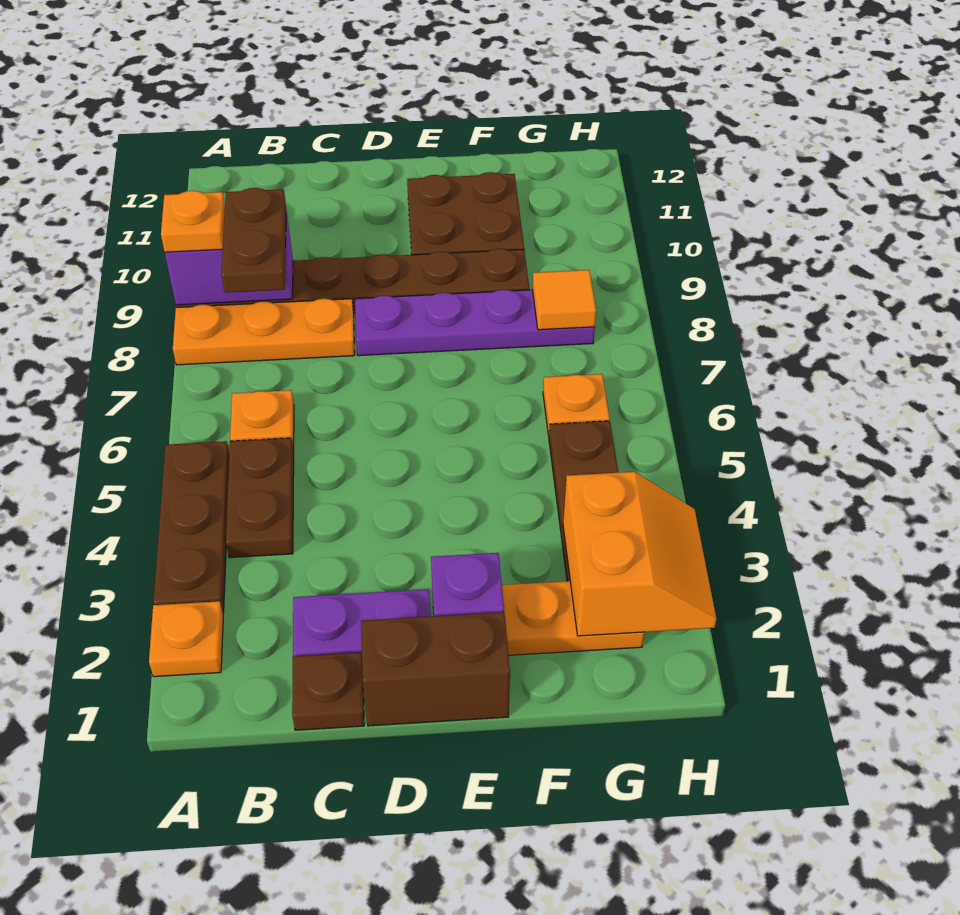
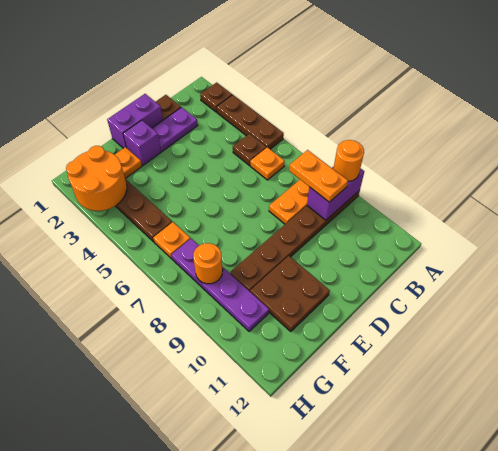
orange plate A2 level 1 -> brown plate A2 level 1
orange plate A9 level 3 -> orange round brick A9 level 3
brown plate B4:B5 level 1 -> brown plate B5 level 1
brown plate B8:B9 level 3 -> orange plate B8:B9 level 3
brown brick D1:E1 level 1 -> purple brick D1:E1 level 1
purple plate D8:G8 level 1 -> purple plate G7:G10 level 1
orange slope G2:H3 level 2 top G -> orange round brick G2:H3 level 2
orange tile G8 level 2 -> orange round brick G8 level 2

